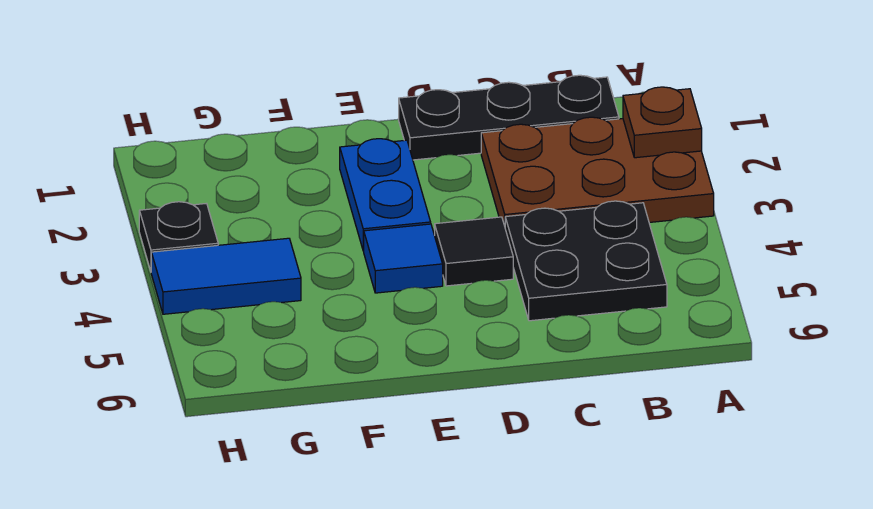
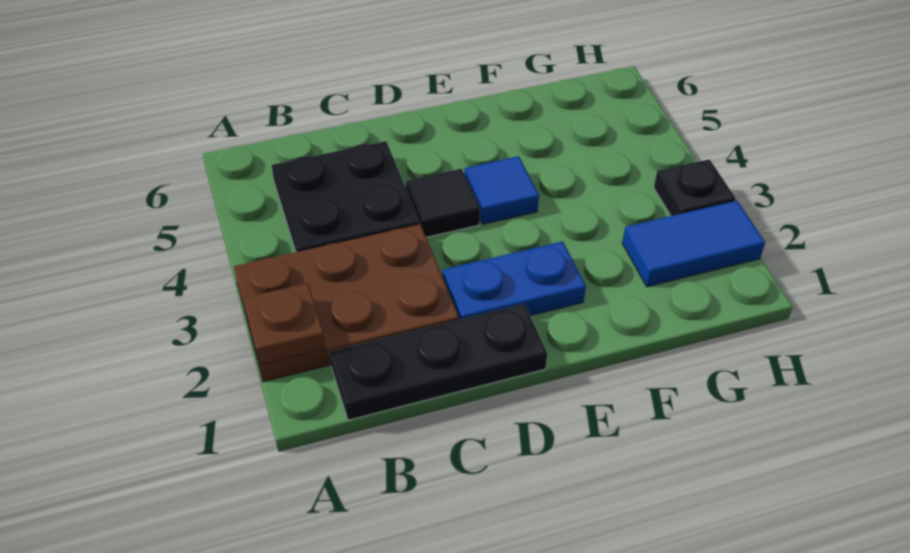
blue plate E2:E3 level 1 -> blue plate D2:E2 level 1
blue tile G4:H4 level 1 -> blue tile G2:H2 level 1

